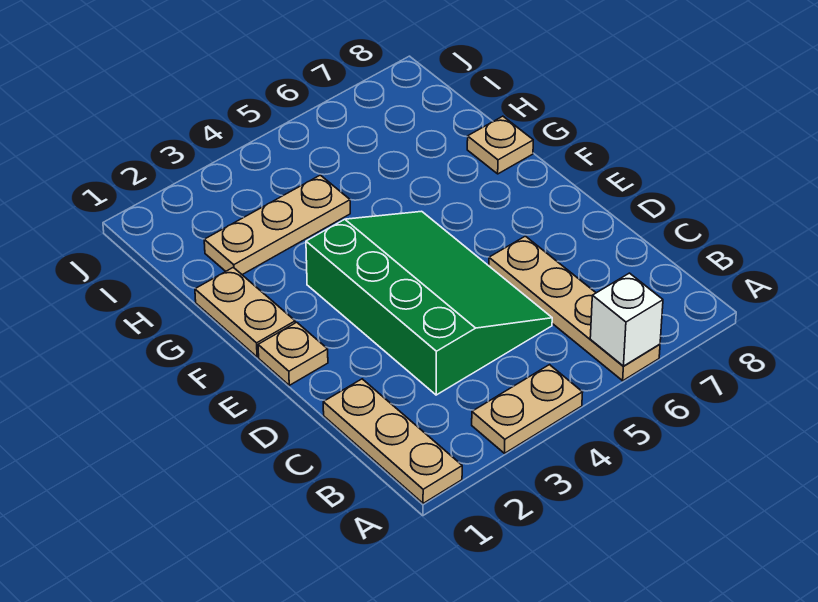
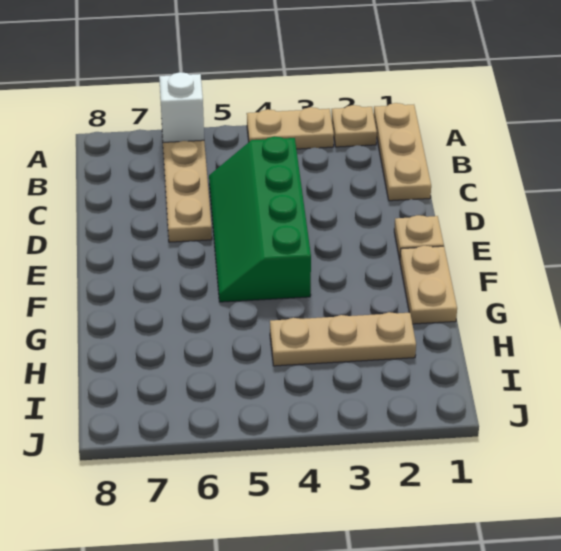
green slope C3:F5 level 1 top 3 -> green slope C4:F5 level 1 top 4
tan plate G8 level 1 -> tan plate A2 level 1

